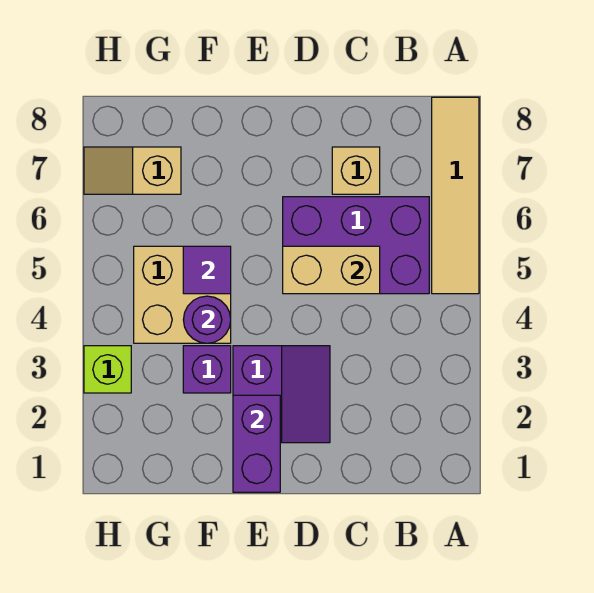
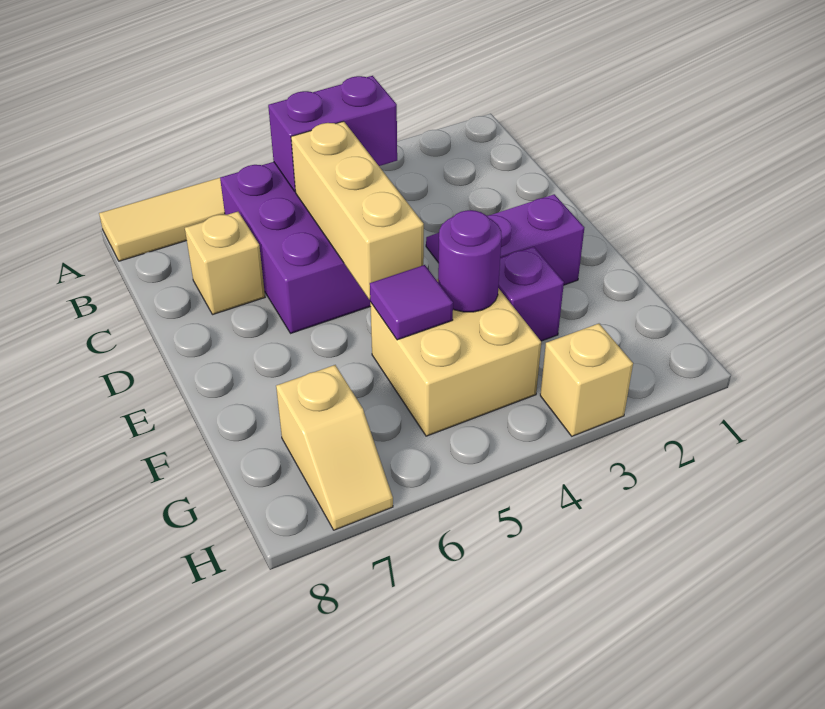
tan brick C5:D5 level 2 -> tan brick C5:E5 level 2
purple brick E1:E2 level 2 -> purple brick B4:B5 level 2
lime brick H3 level 1 -> tan brick H3 level 1

